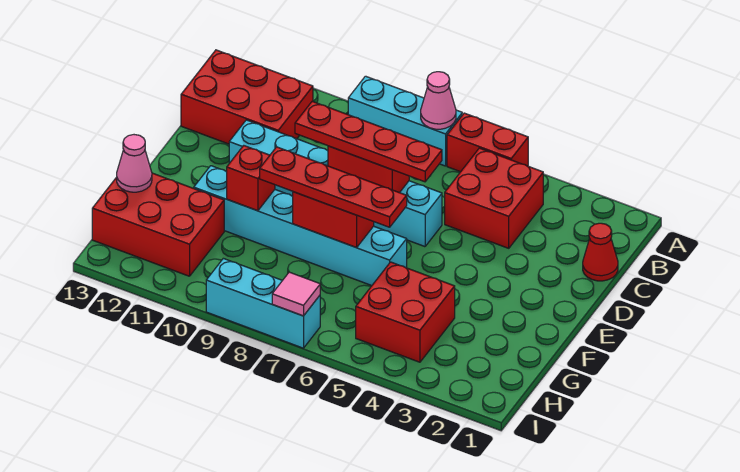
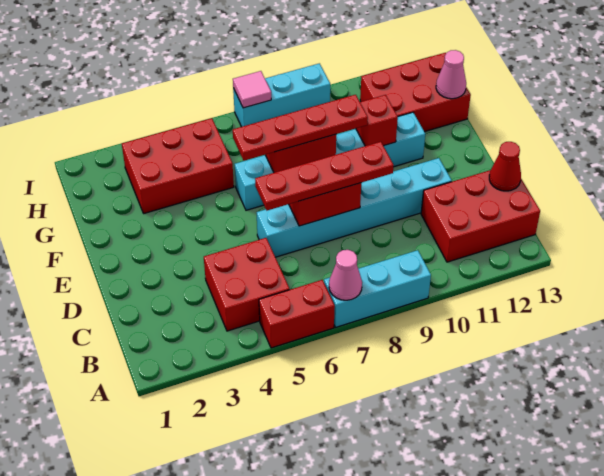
red cone C1 level 1 -> red cone C13 level 2
red brick G4:H5 level 1 -> red brick G3:H5 level 1

